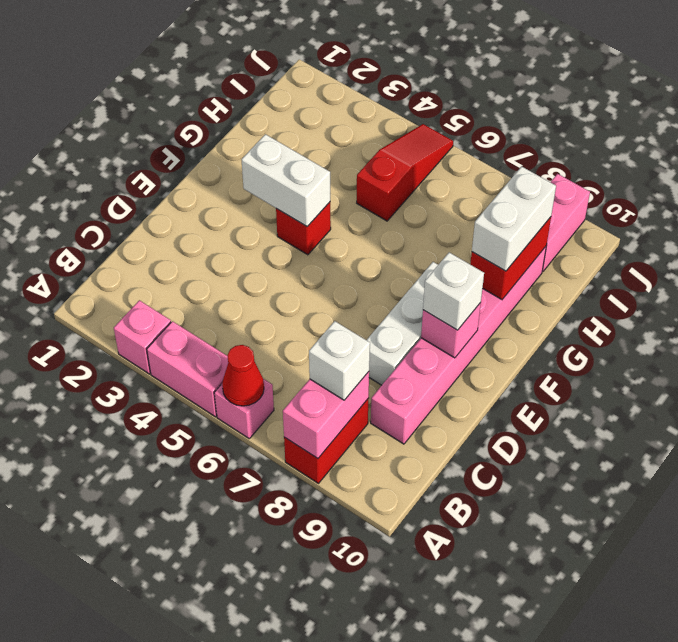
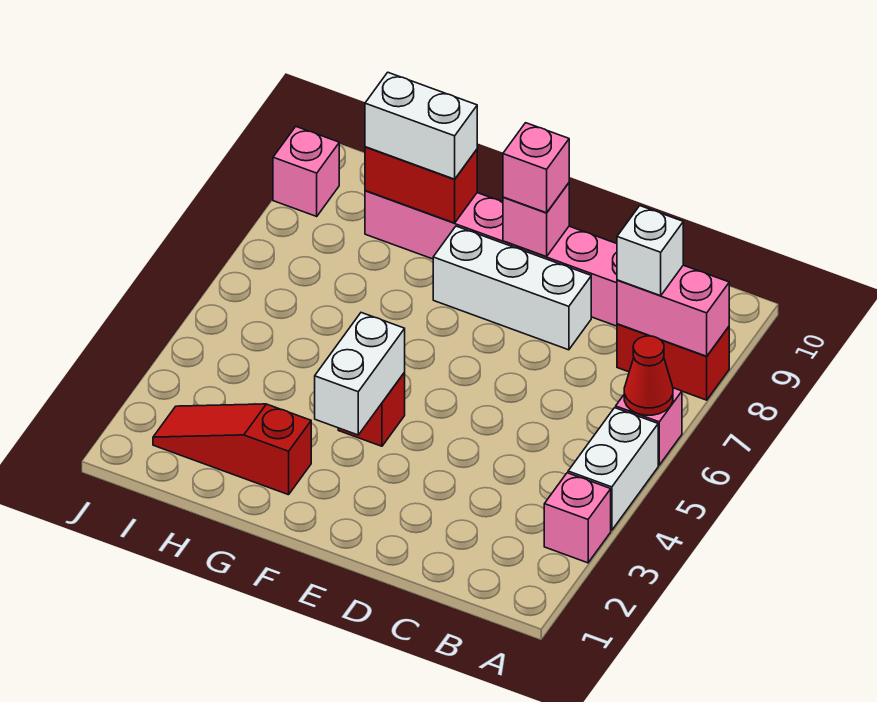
pink brick A4:A5 level 1 -> white brick A4:A5 level 1
white brick E9 level 3 -> pink brick E9 level 3
red slope H5:J5 level 1 top H -> red slope G2:I2 level 1 top G
pink brick I9:J9 level 1 -> pink brick J9 level 1

